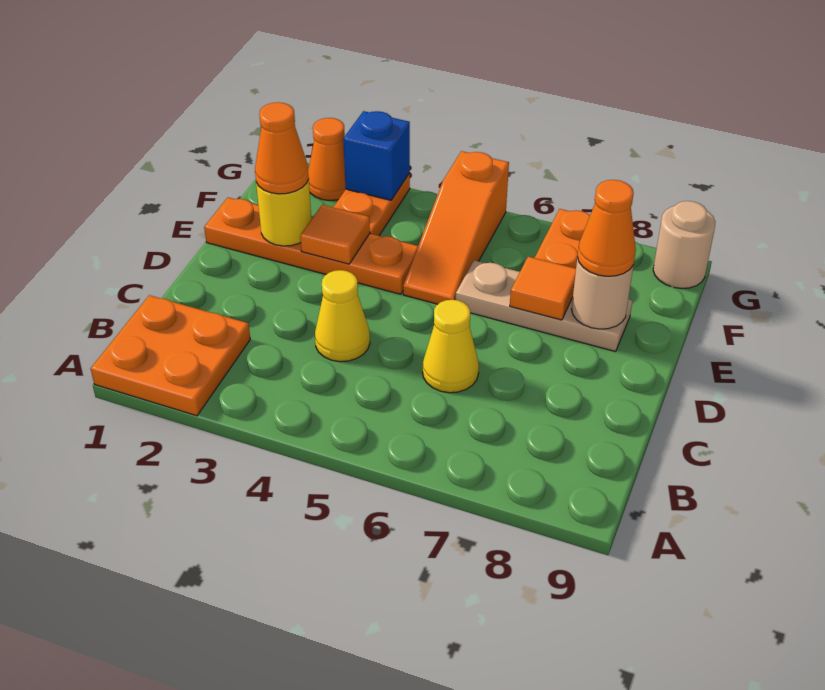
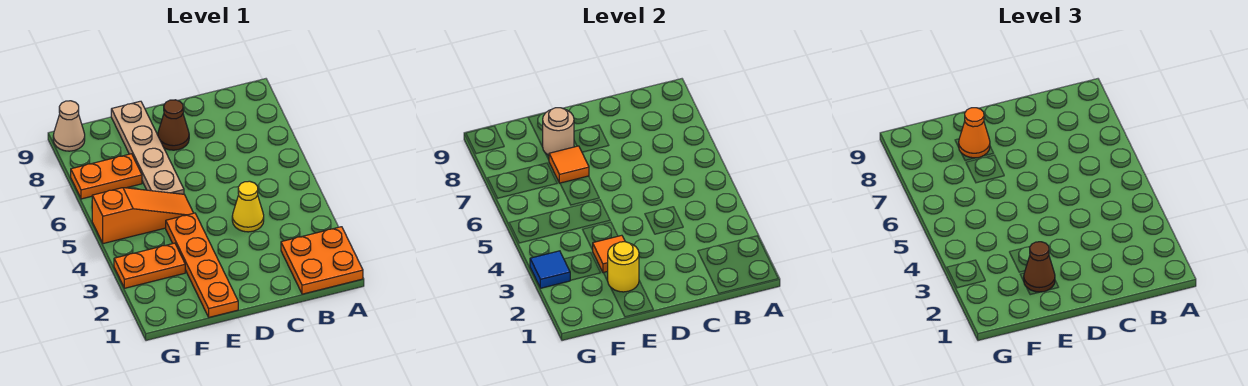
yellow cone C6 level 1 -> none
none -> brown cone D8 level 1
orange cone E2 level 3 -> brown cone E2 level 3
tan plate E6:E8 level 1 -> tan plate E6:E9 level 1
orange cone G2 level 1 -> none
blue brick G3 level 2 -> blue tile G3 level 2
tan round brick G9 level 1 -> tan cone G9 level 1

